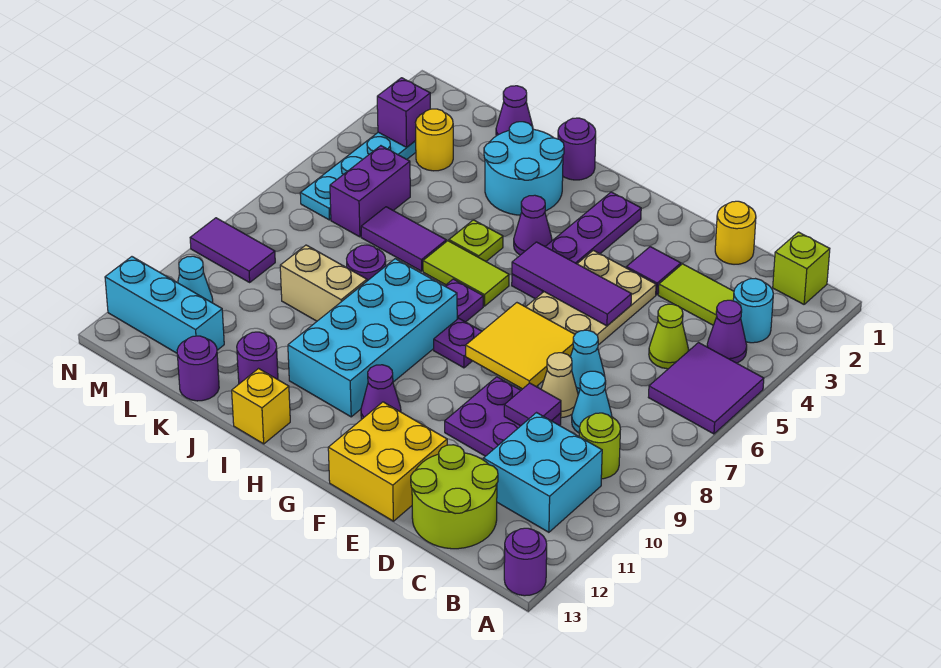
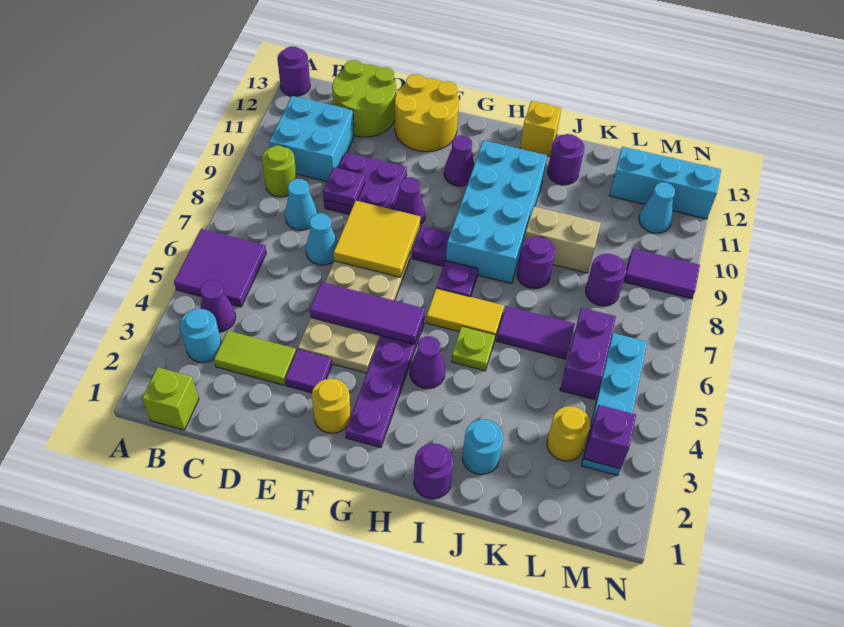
lime cone C5 level 1 -> none
yellow round brick D1 level 1 -> yellow round brick F2 level 1
tan cone D8 level 1 -> none
purple tile D9 level 2 -> purple plate D9 level 2
yellow brick E12:F13 level 1 -> yellow round brick E12:F13 level 1
lime tile H6:I6 level 1 -> yellow tile H6:I6 level 1
cyan round brick I2:J3 level 1 -> cyan round brick J2 level 1
purple cone K1 level 1 -> purple cone F9 level 1
purple round brick K13 level 1 -> purple round brick L8 level 1

